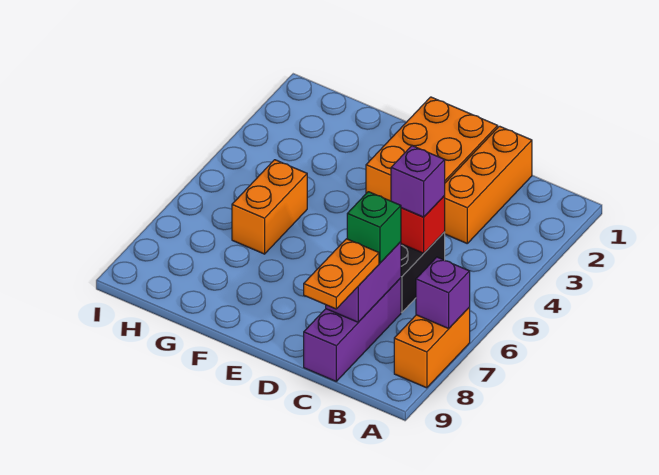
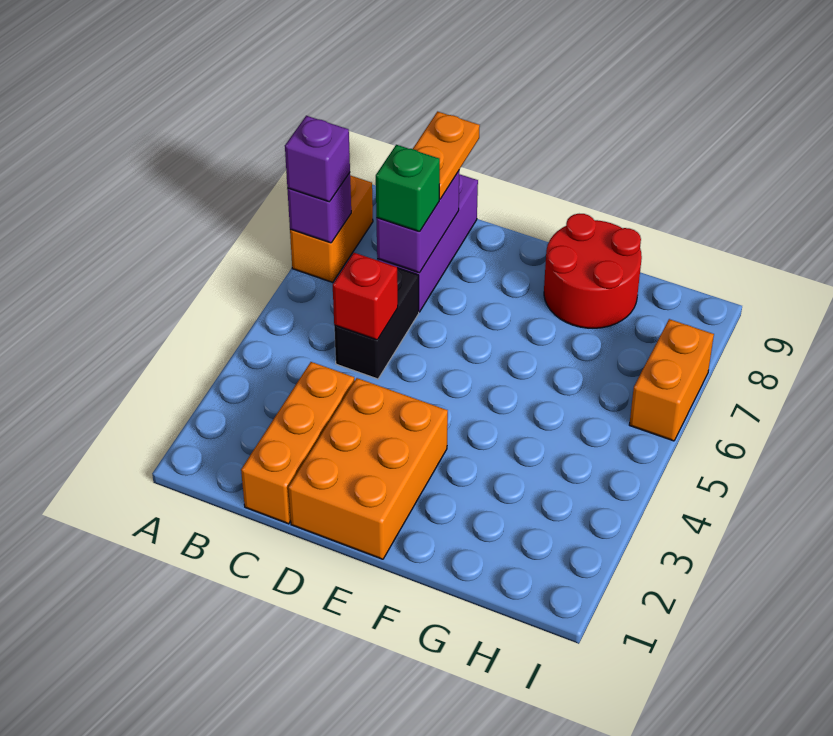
purple brick C5 level 3 -> purple brick A7 level 3
none -> red round brick F8:G9 level 1
orange brick G5:G6 level 1 -> orange brick I6:I7 level 1

